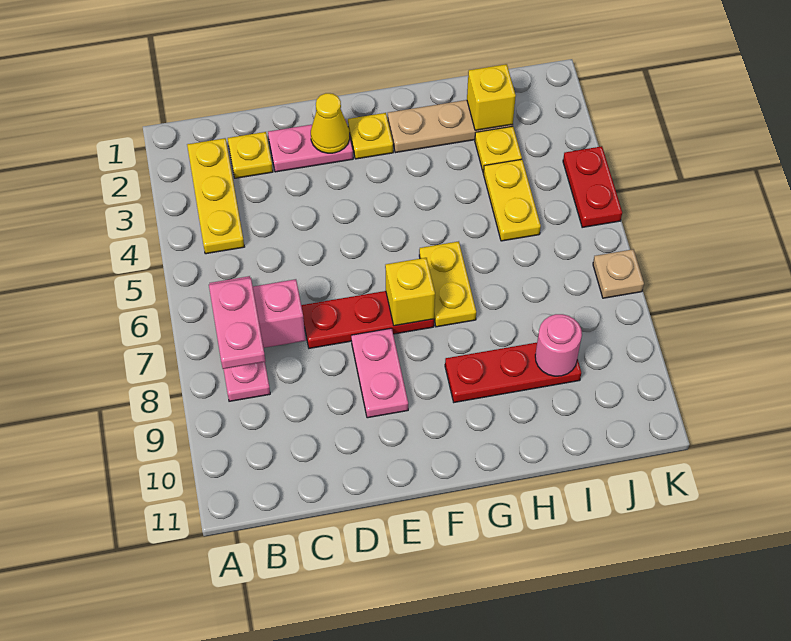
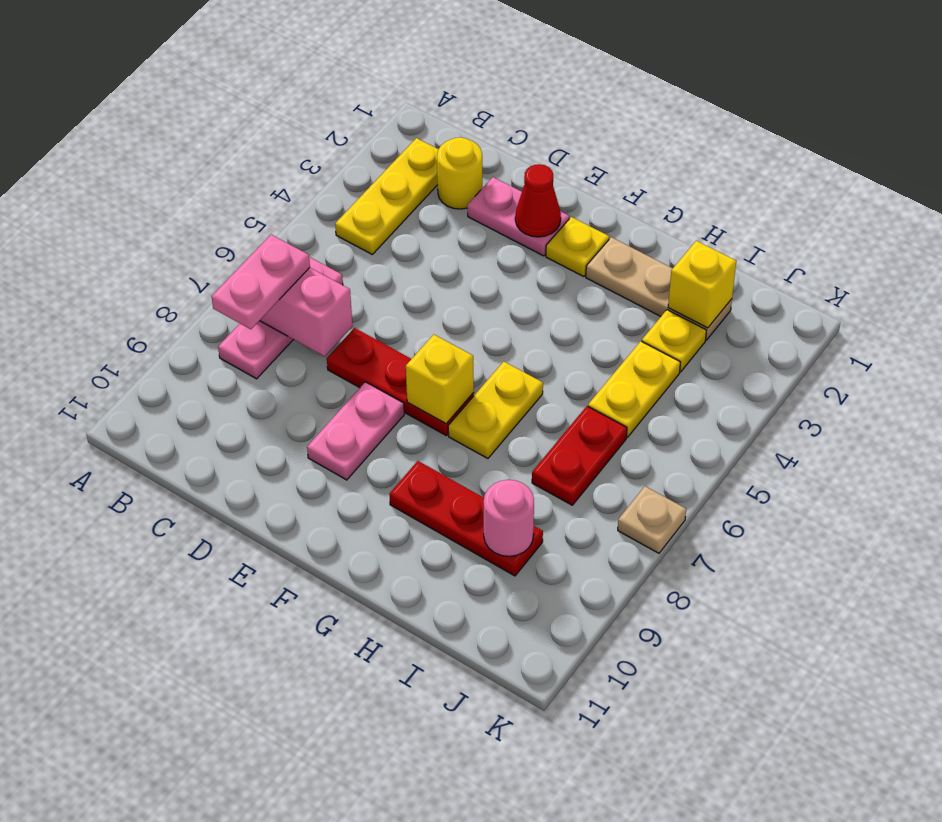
yellow plate C2 level 1 -> yellow round brick C2 level 1
yellow cone E2 level 2 -> red cone E2 level 2
red plate K4:K5 level 1 -> red plate I6:I7 level 1

